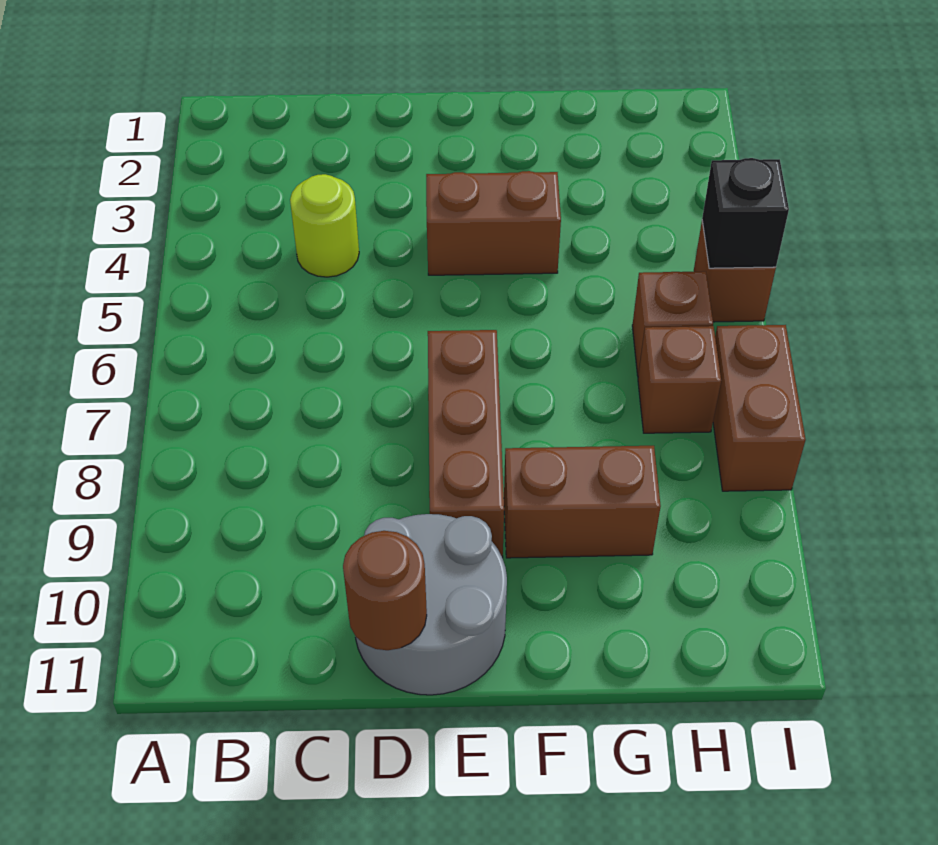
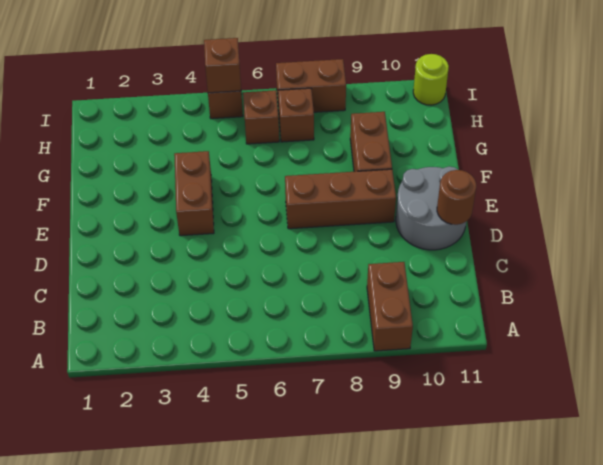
none -> brown brick A9:B9 level 1
lime round brick C4 level 1 -> lime round brick I11 level 1
black brick I5 level 2 -> brown brick I5 level 2

